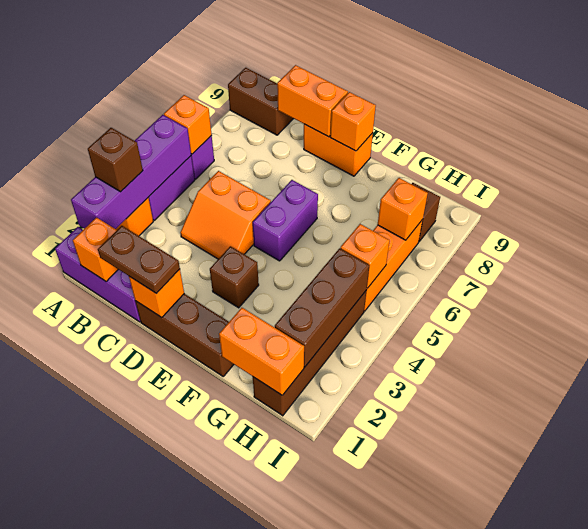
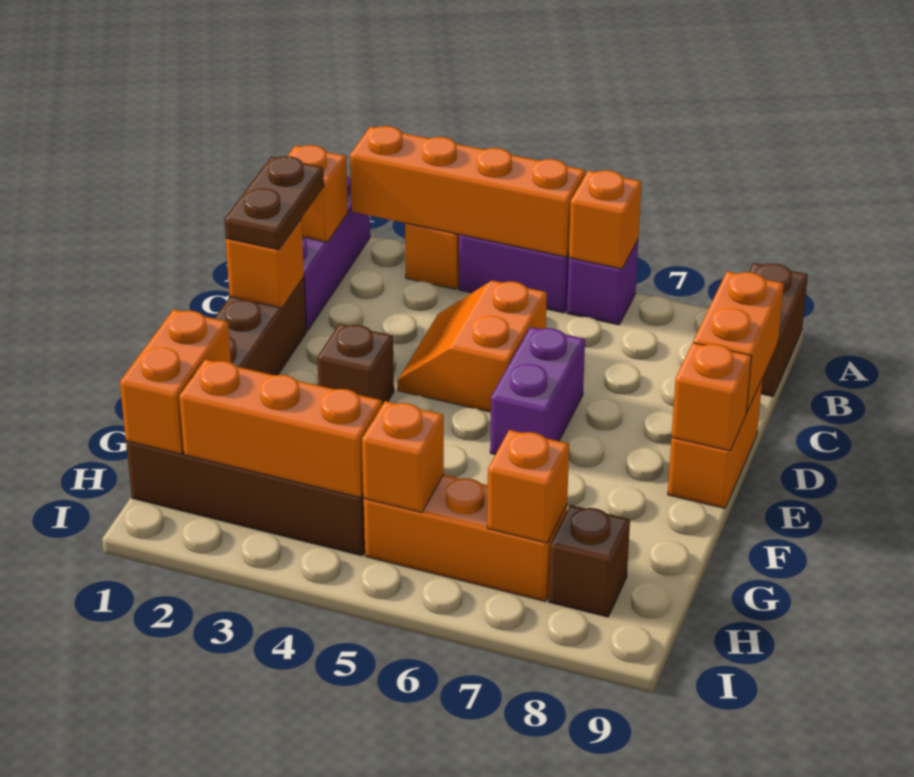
purple brick A2:A5 level 2 -> orange brick A2:A5 level 2
brown brick A3 level 3 -> none
purple brick E5:E6 level 1 -> purple brick D6:E6 level 1
brown brick H2:H4 level 2 -> orange brick H2:H4 level 2

